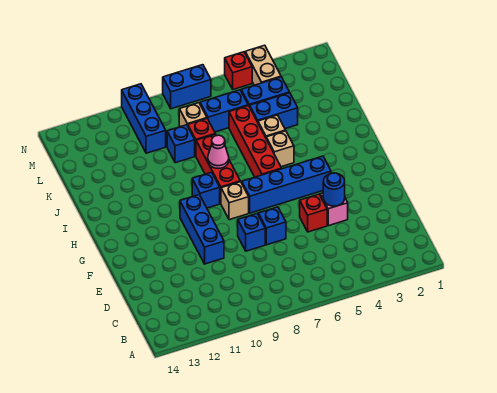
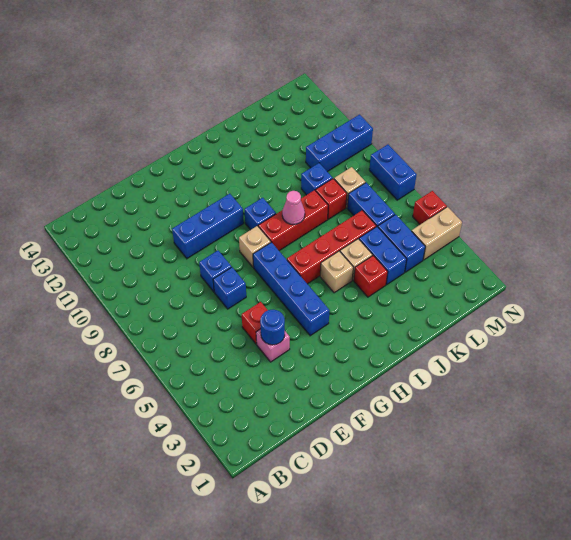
none -> red brick J4 level 1

